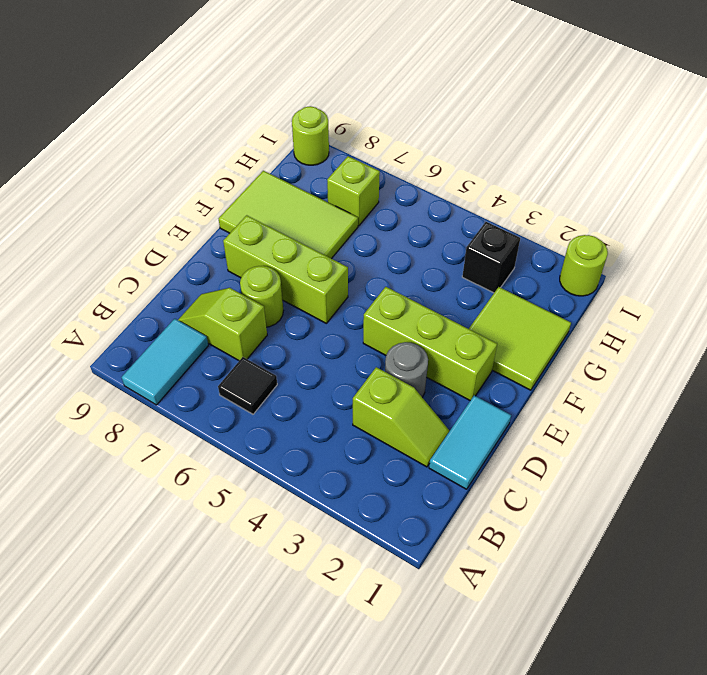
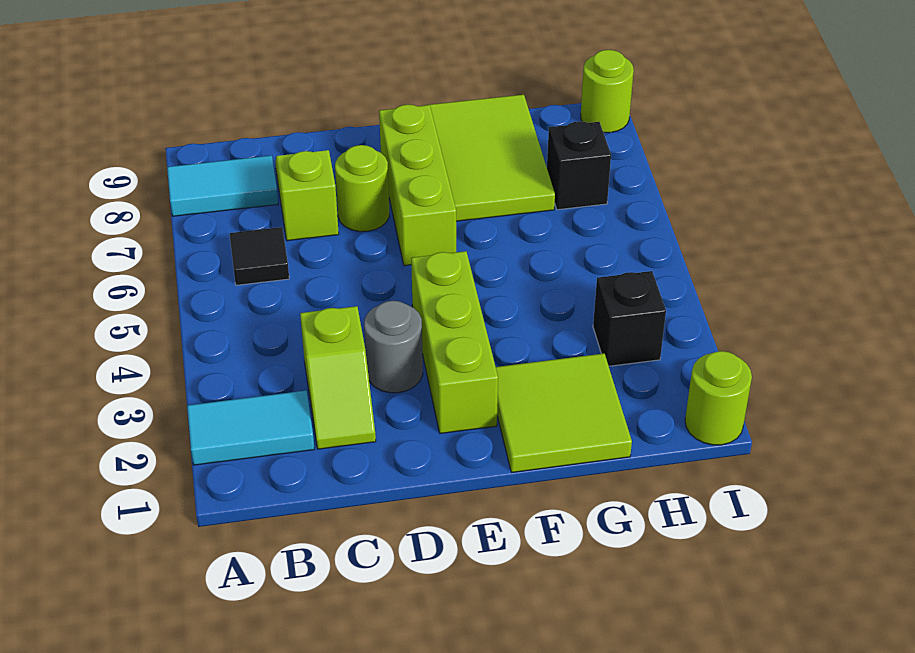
cyan tile C1:D1 level 1 -> cyan tile A2:B2 level 1
lime brick H7 level 1 -> black brick H7 level 1

